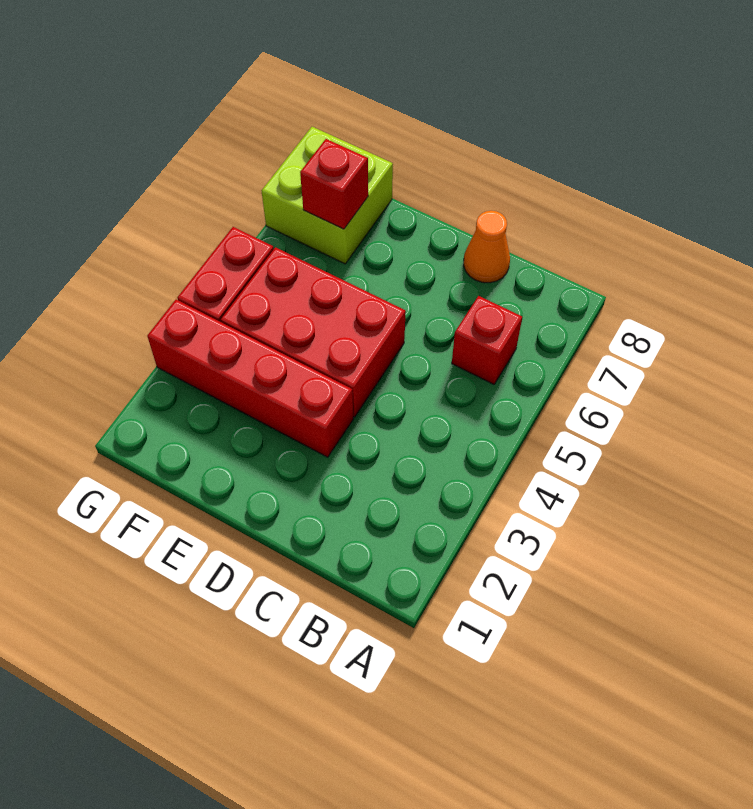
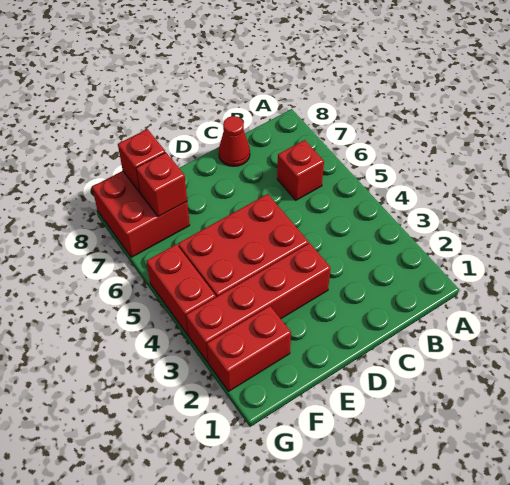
orange cone C8 level 1 -> red cone C8 level 1
none -> red brick F2:G2 level 1
lime brick F7:G8 level 1 -> red brick F7:G8 level 1
none -> red brick F8 level 2

